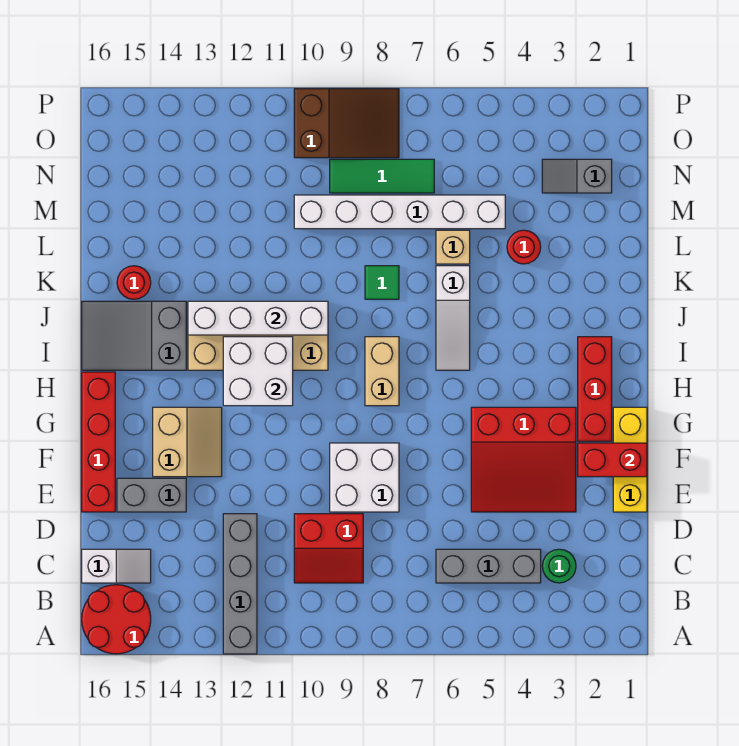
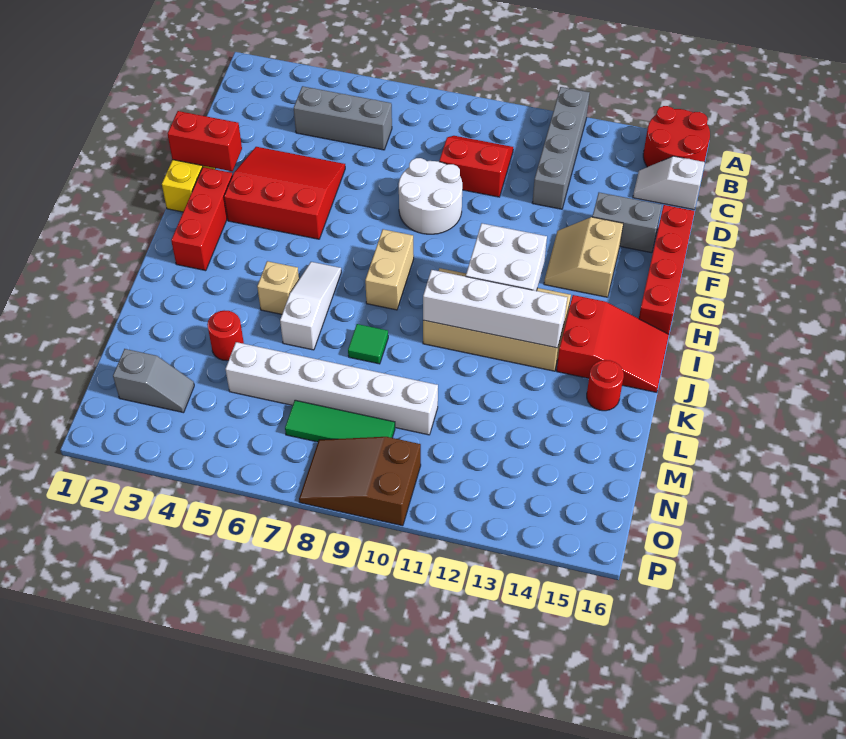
green round brick C3 level 1 -> none
white brick E8:F9 level 1 -> white round brick E8:F9 level 1
grey slope I14:J16 level 1 top 14 -> red slope I14:J16 level 1 top 14
tan brick L6 level 1 -> tan brick J5 level 1

